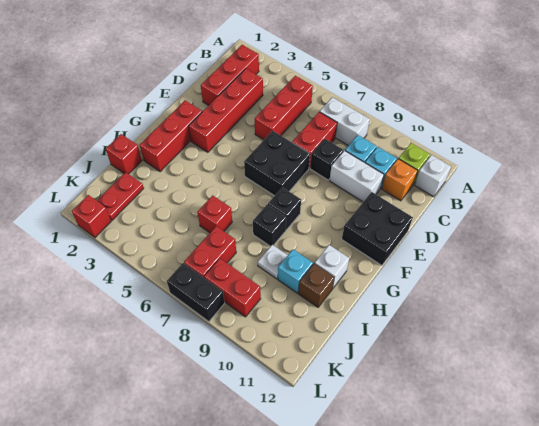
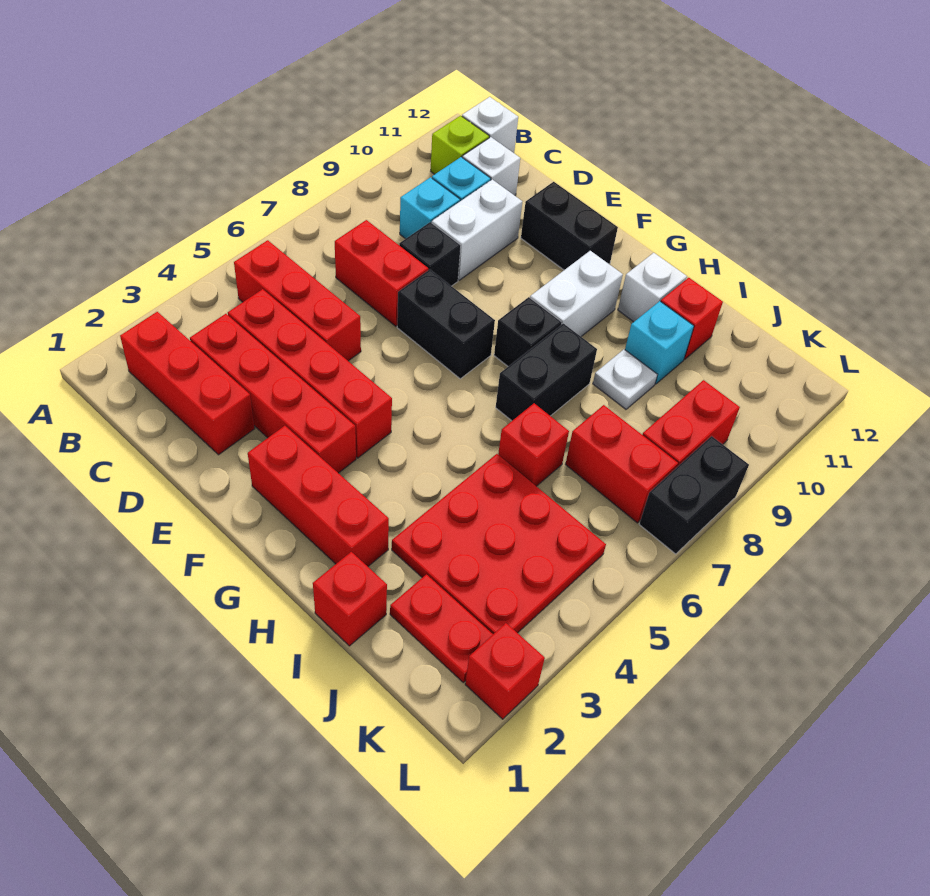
white brick B7:B8 level 1 -> white brick G9:G10 level 1
none -> red brick C4:F4 level 1
orange brick C11 level 1 -> white brick C11 level 1
black brick E6:F7 level 1 -> black brick E7:F7 level 1
black brick E11:F12 level 1 -> black brick E11:F11 level 1
black brick H8 level 1 -> black brick H7:H8 level 1
none -> red plate I3:K5 level 1
brown brick I11 level 1 -> red brick I11 level 1

